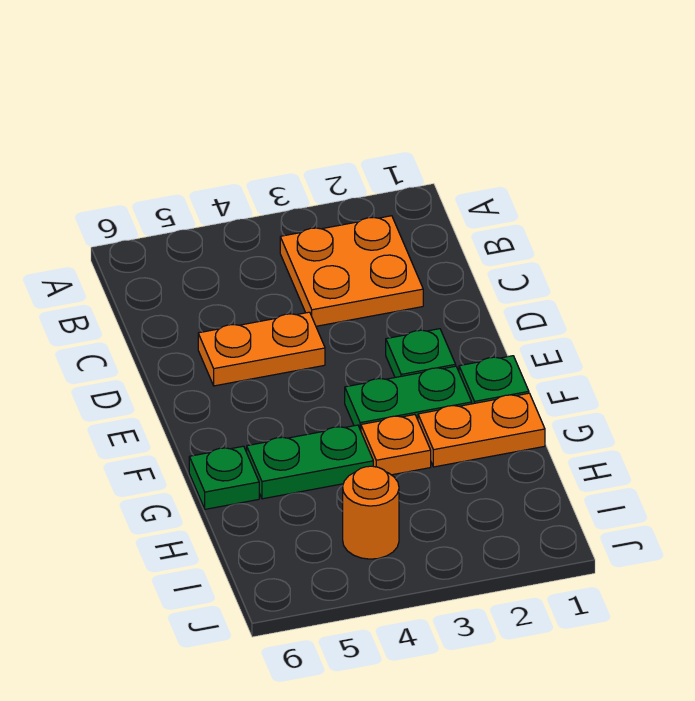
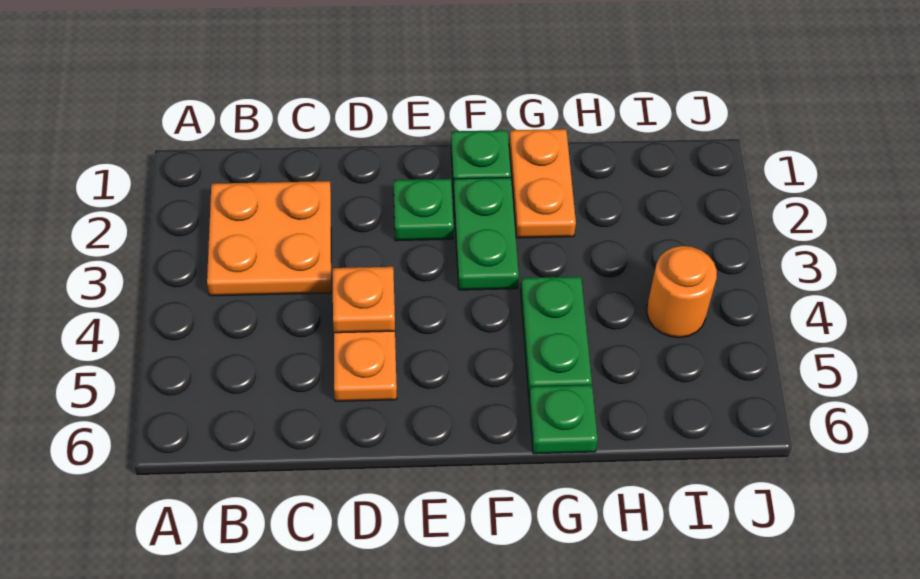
orange plate G3 level 1 -> orange plate D4 level 2

